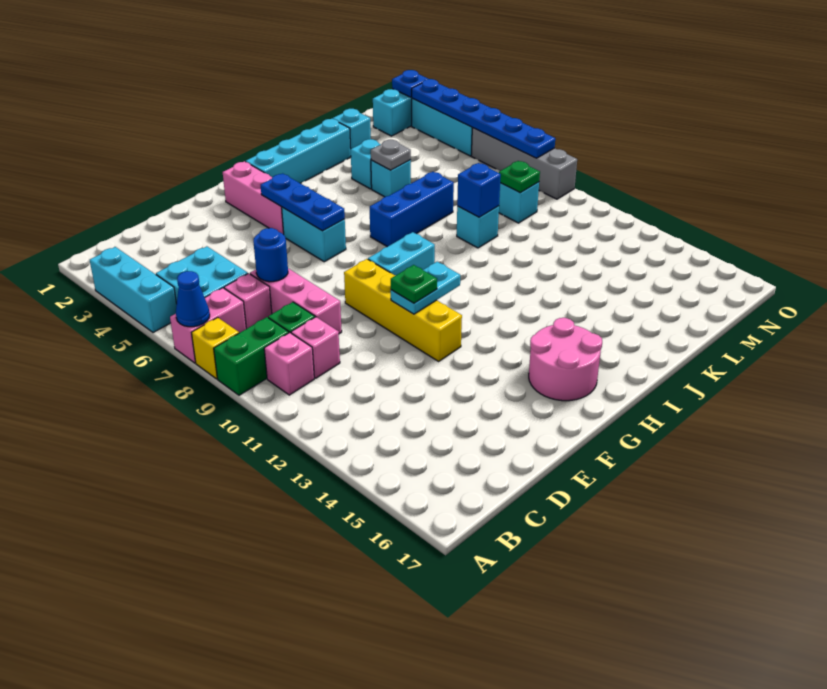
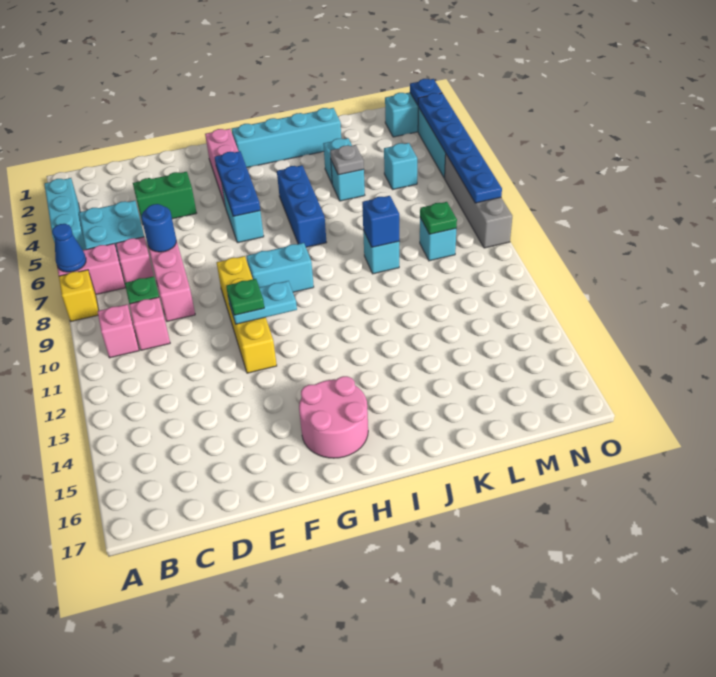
green brick A9:B9 level 1 -> green brick D4:E4 level 1
blue brick I7:K7 level 1 -> blue brick I5:I7 level 1
cyan brick L2 level 1 -> cyan brick M5 level 1

